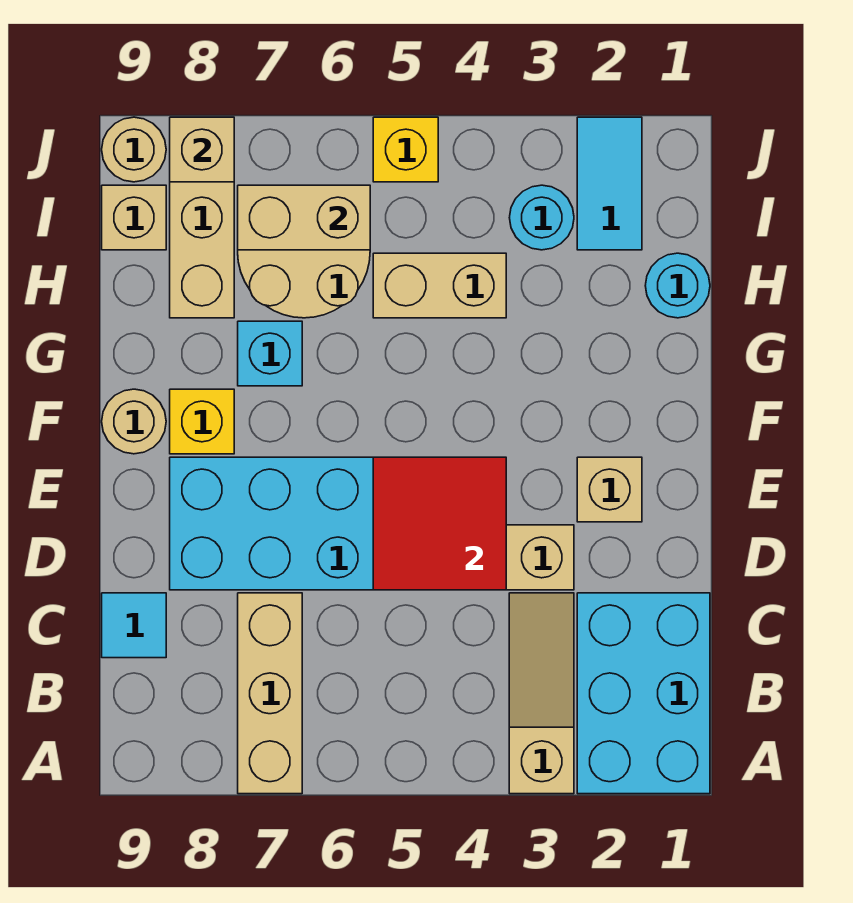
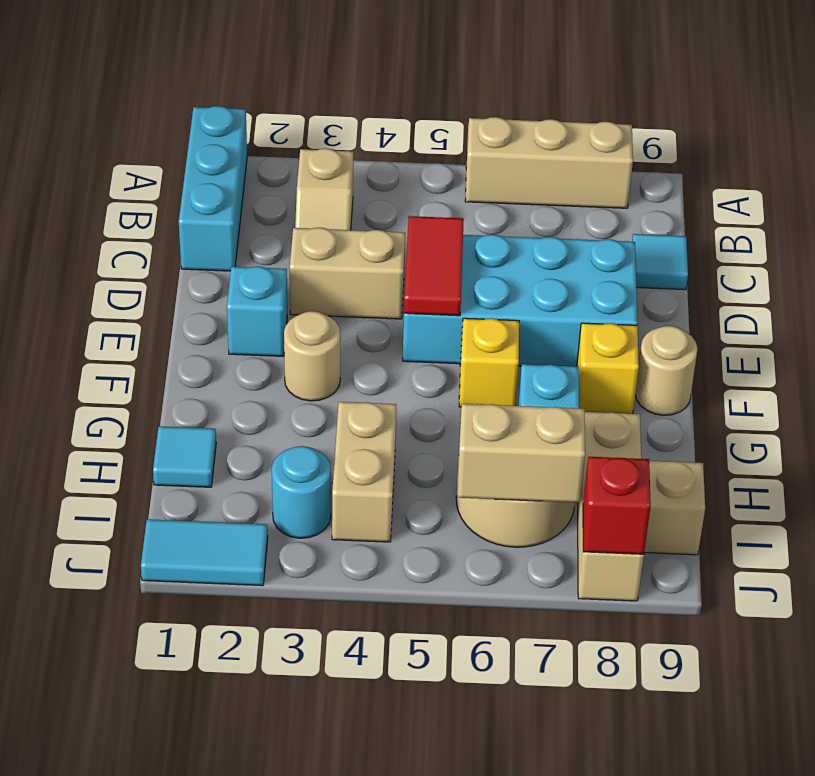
cyan brick A1:C2 level 1 -> cyan brick A1:C1 level 1
tan slope A3:C3 level 1 top A -> tan slope B3:C3 level 1 top B
tan brick A7:C7 level 1 -> tan brick A6:A8 level 1
red tile D4:E5 level 2 -> red tile D5:E5 level 2
tan brick E2 level 1 -> cyan brick E2 level 1
cyan round brick H1 level 1 -> cyan tile H1 level 1
tan brick H4:H5 level 1 -> tan brick H4:I4 level 1
cyan tile I2:J2 level 1 -> cyan tile J1:J2 level 1
yellow brick J5 level 1 -> yellow brick F6 level 1
tan brick J8 level 2 -> red brick J8 level 2
tan round brick J9 level 1 -> tan round brick F3 level 1

